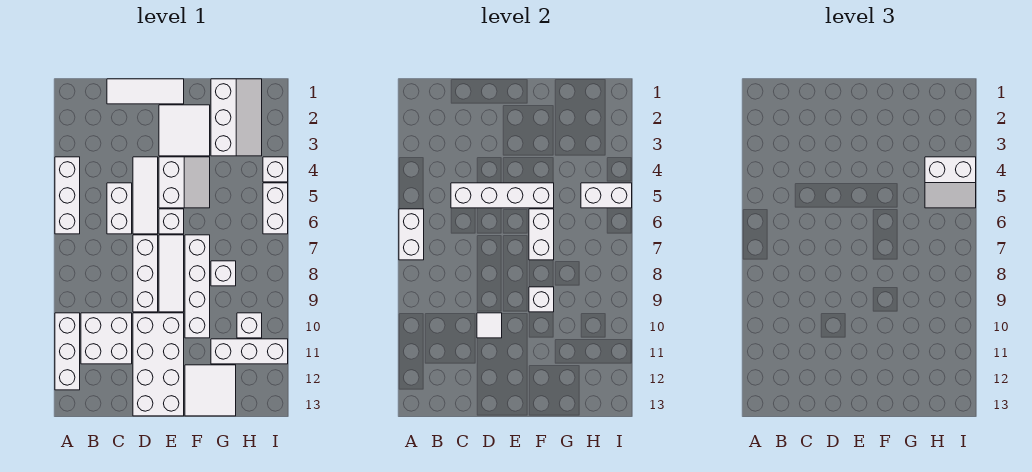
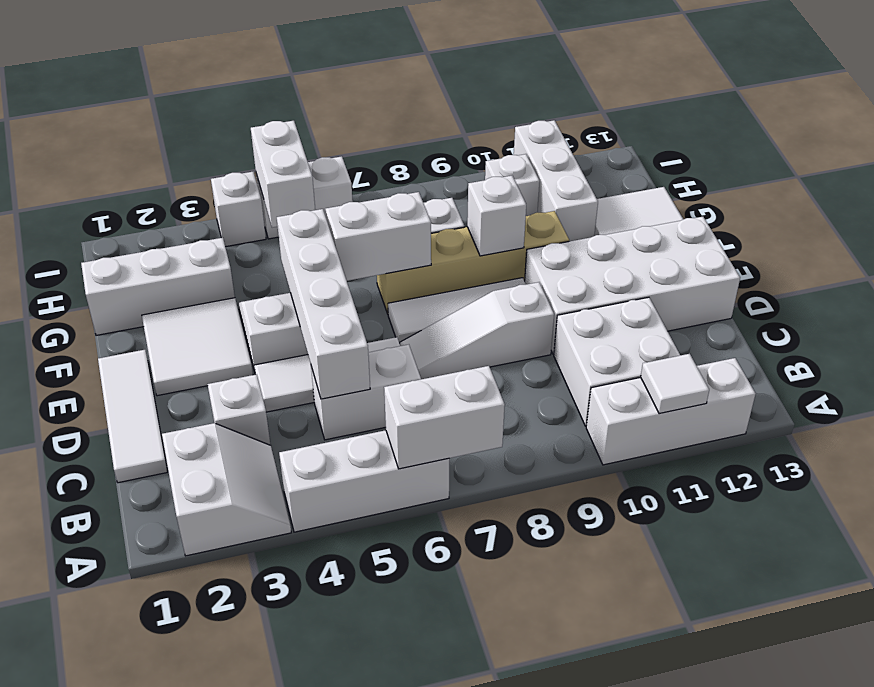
white brick D7:D9 level 1 -> white slope D7:D9 level 1 top 9
white tile D10 level 2 -> white tile A11 level 2
white brick E6 level 1 -> white brick C3 level 1
white brick F7:F10 level 1 -> tan brick F7:F10 level 1
white slope H4:I5 level 3 top 4 -> white slope A2:B3 level 1 top 2

